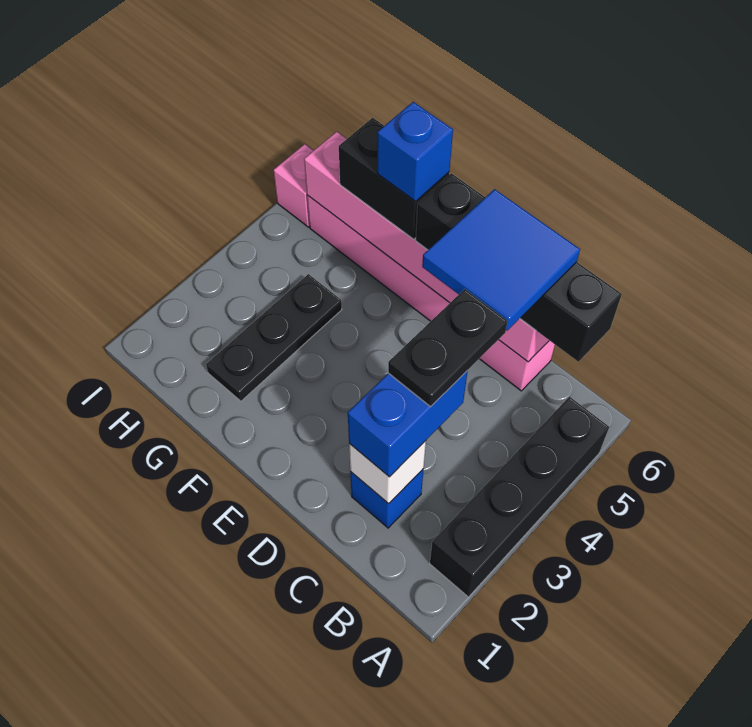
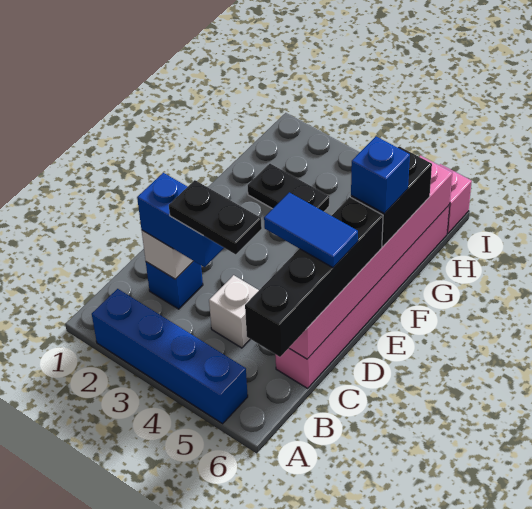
black brick A2:A5 level 1 -> blue brick A2:A5 level 1
none -> white brick C4 level 1
blue tile C5:D6 level 4 -> blue tile D5:D6 level 4
black plate G2:G4 level 1 -> black plate G2:G3 level 1

